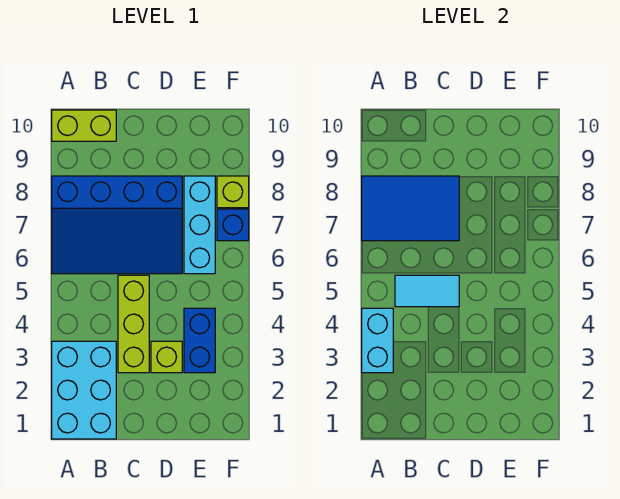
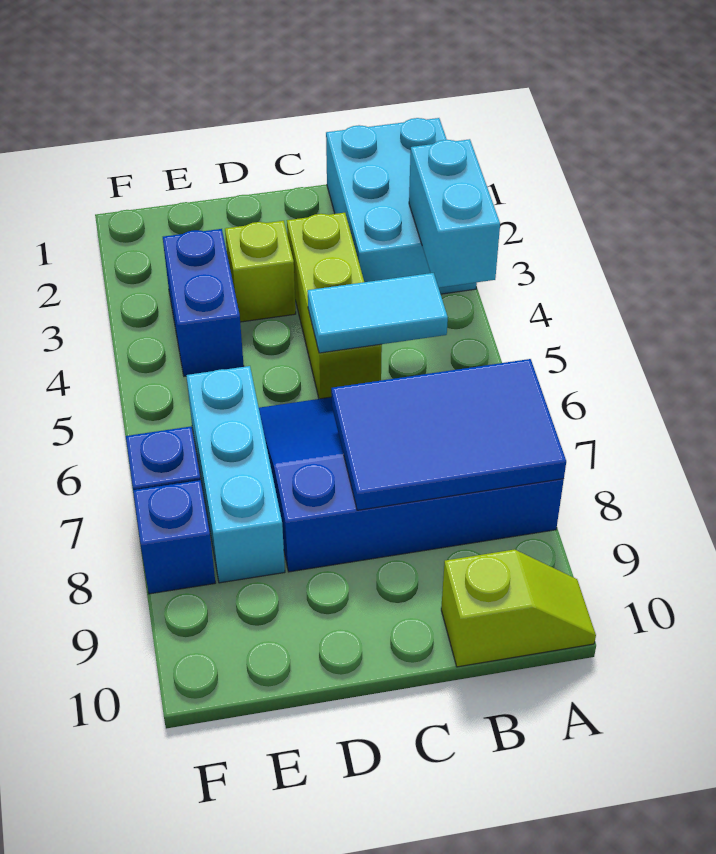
lime brick A10:B10 level 1 -> lime slope A10:B10 level 1 top B
lime brick F8 level 1 -> blue brick F8 level 1

